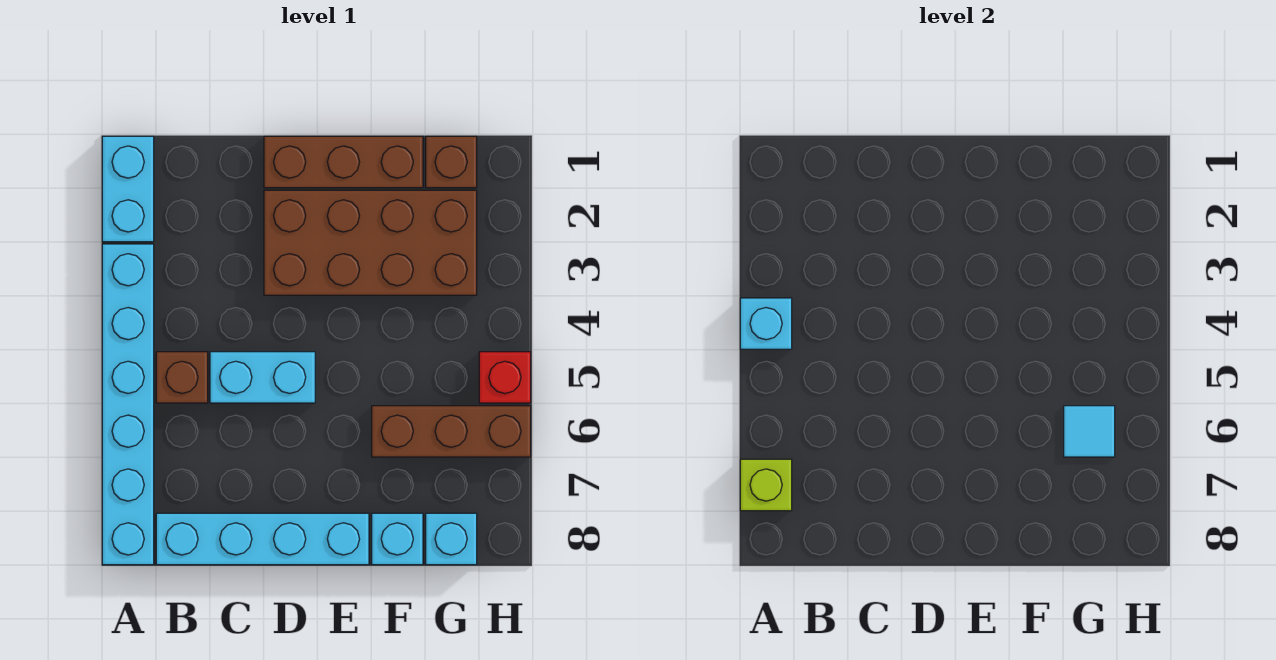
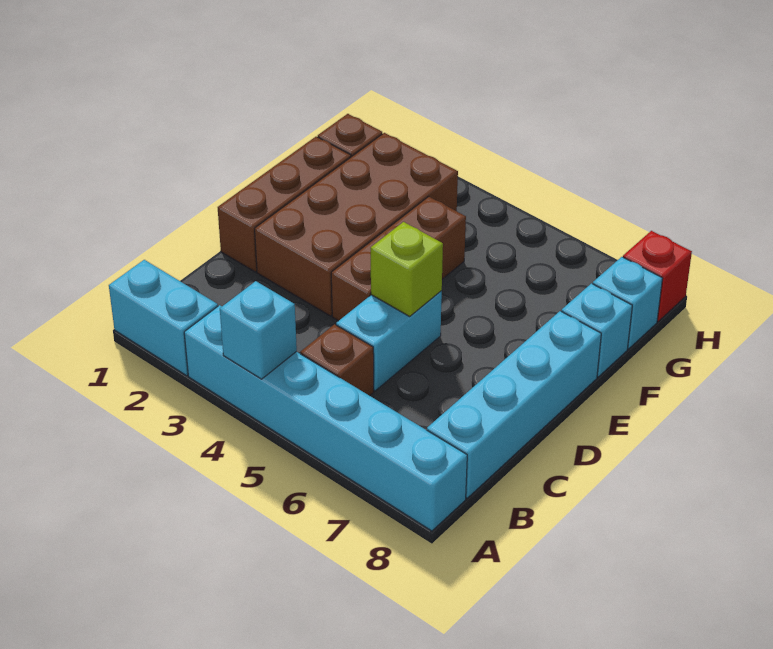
lime brick A7 level 2 -> lime brick D5 level 2
brown brick F6:H6 level 1 -> brown brick D4:F4 level 1
cyan tile G6 level 2 -> none
red brick H5 level 1 -> red brick H8 level 1

